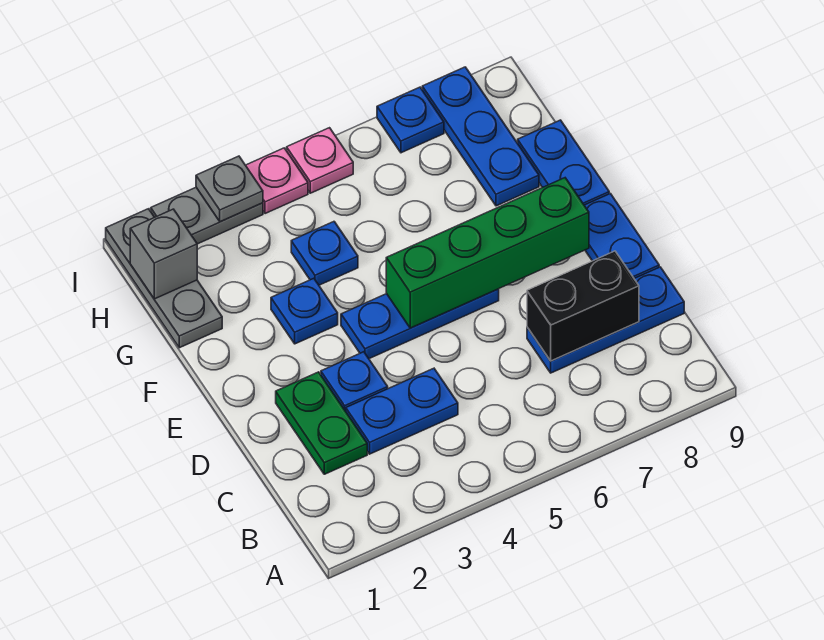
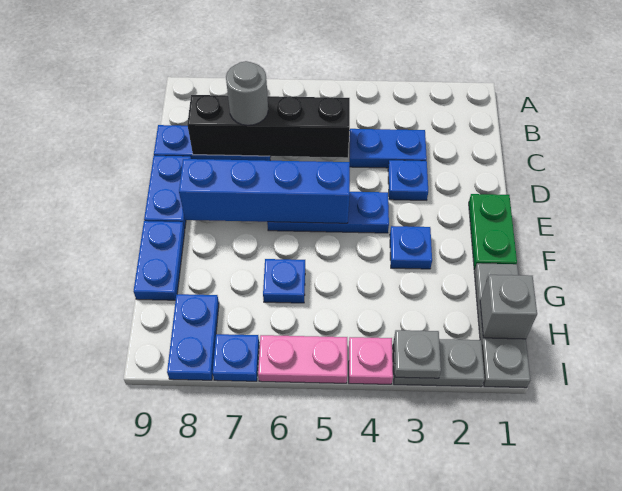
green plate C2:D2 level 1 -> green plate E1:F1 level 1
black brick C7:C8 level 2 -> black brick C5:C8 level 2
none -> grey round brick C7 level 3
green brick E5:E8 level 2 -> blue brick E5:E8 level 2
blue plate G4 level 1 -> blue plate G6 level 1
blue plate G8:I8 level 1 -> blue plate H8:I8 level 1
pink plate I5 level 1 -> pink plate I5:I6 level 1

